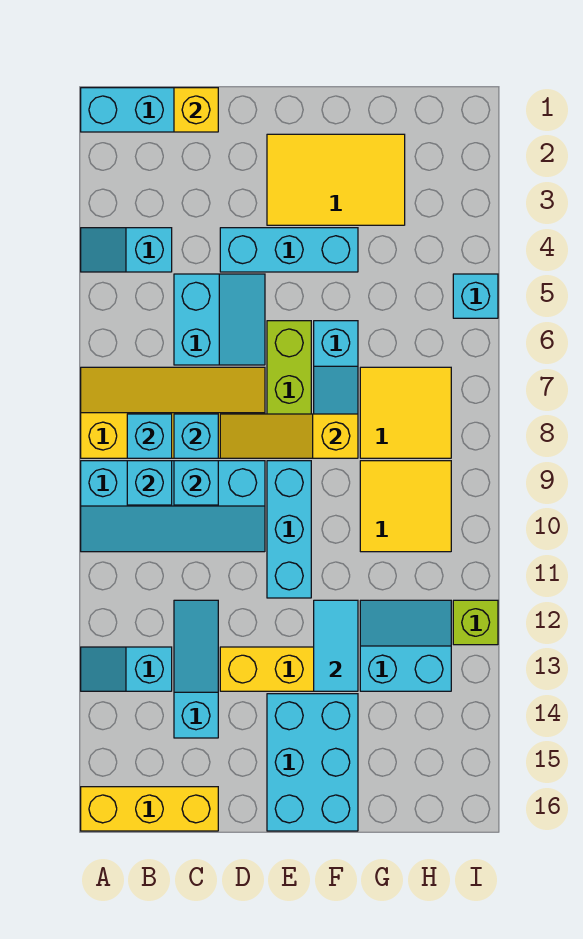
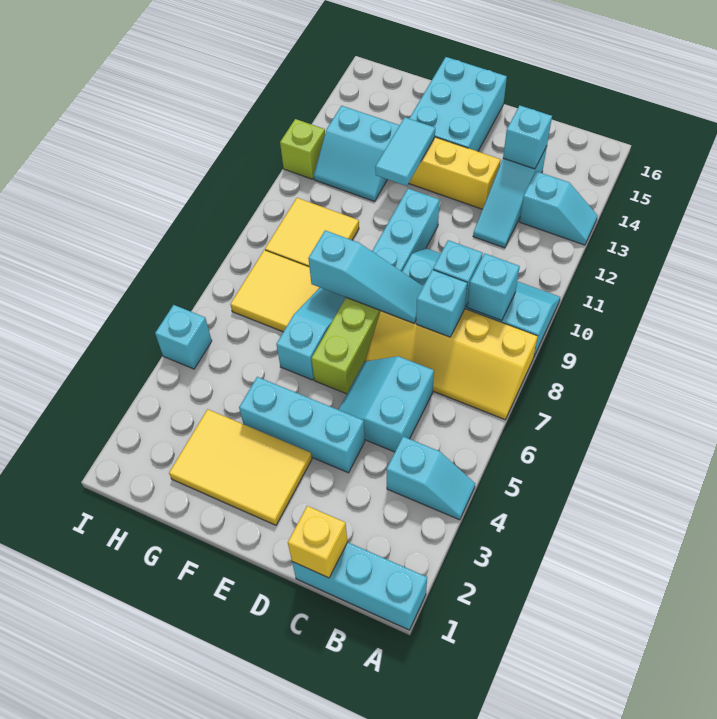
yellow brick A16:C16 level 1 -> none
cyan brick B8 level 2 -> cyan brick C14 level 2
yellow slope D8:F8 level 2 top F -> cyan slope D8:F8 level 2 top F

